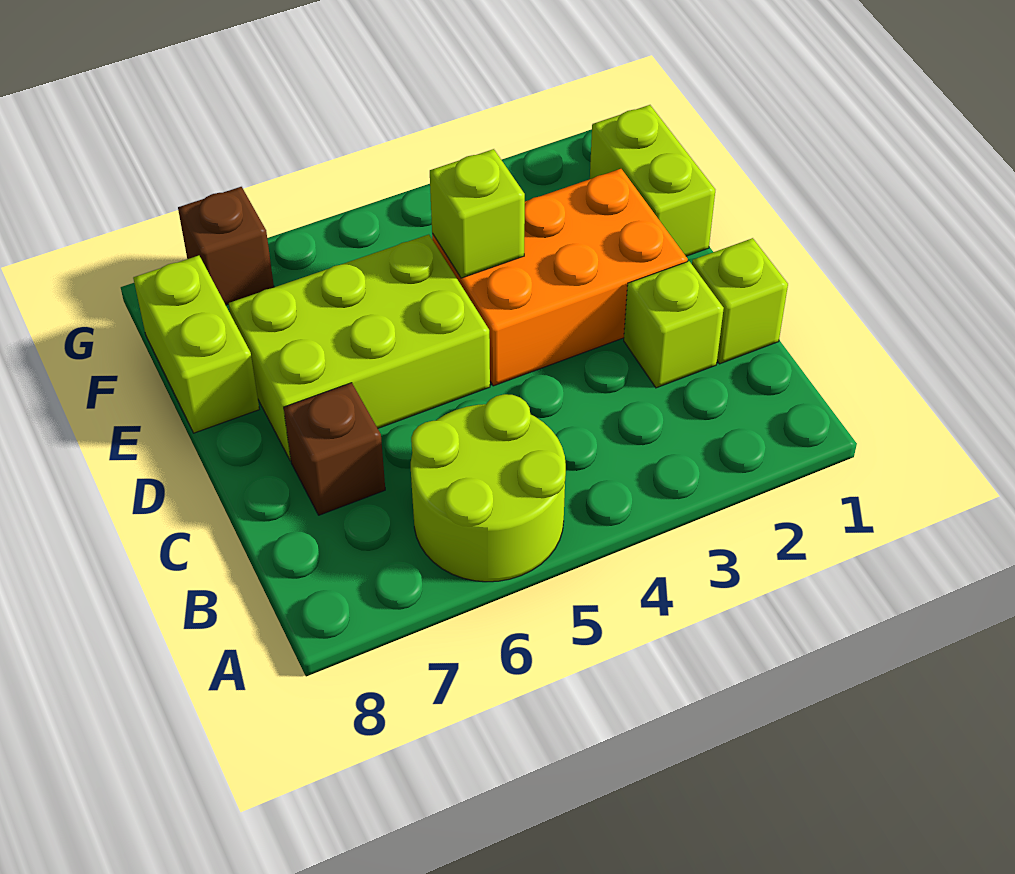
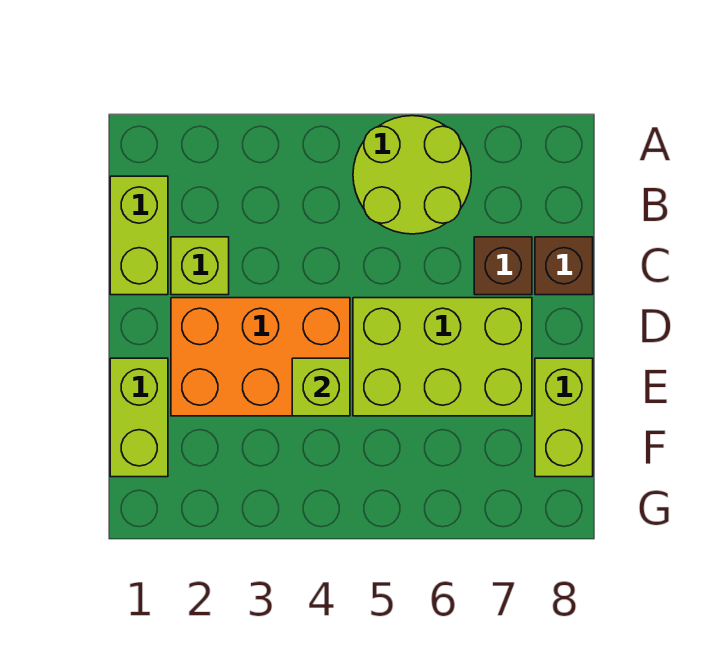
lime brick C1 level 1 -> lime brick B1:C1 level 1
brown brick G7 level 1 -> brown brick C8 level 1

